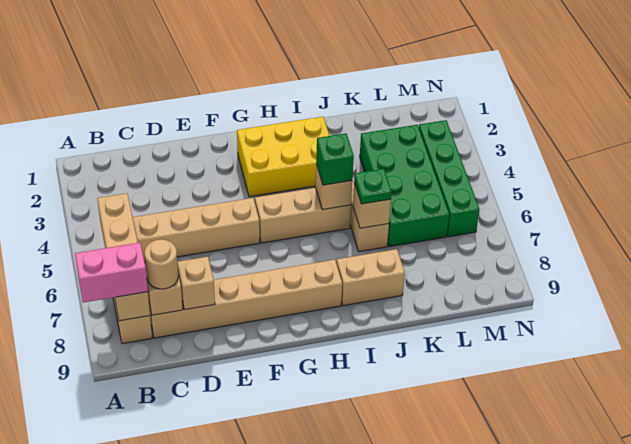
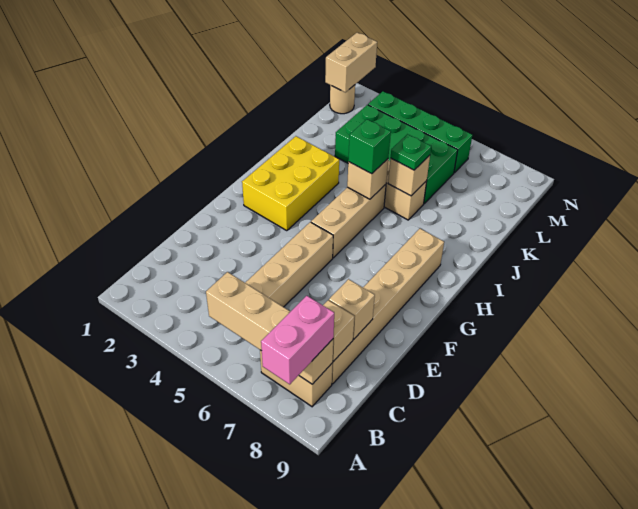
tan round brick C8 level 3 -> tan round brick M1 level 1
tan brick I8:J8 level 1 -> tan brick M1:N1 level 2

